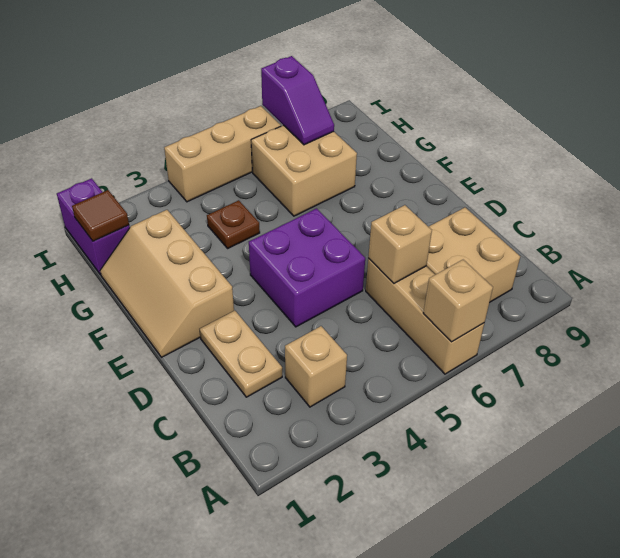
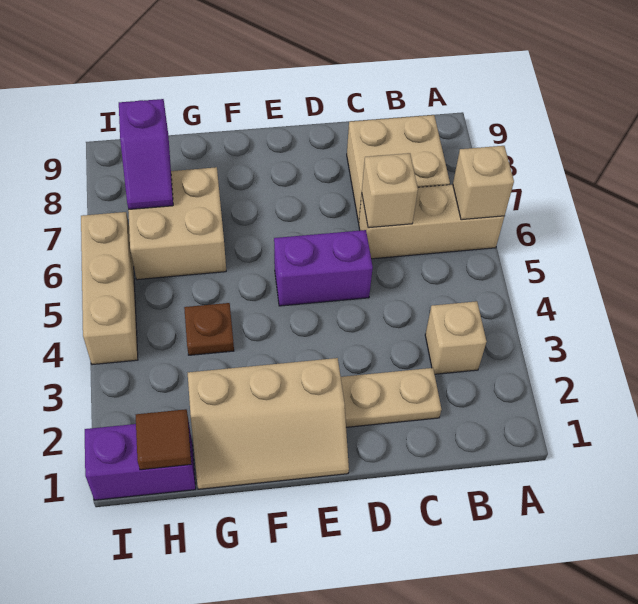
purple brick D4:E5 level 1 -> purple brick D5:E5 level 1
purple slope H7:I7 level 2 top I -> purple slope H7:H8 level 2 top 8

